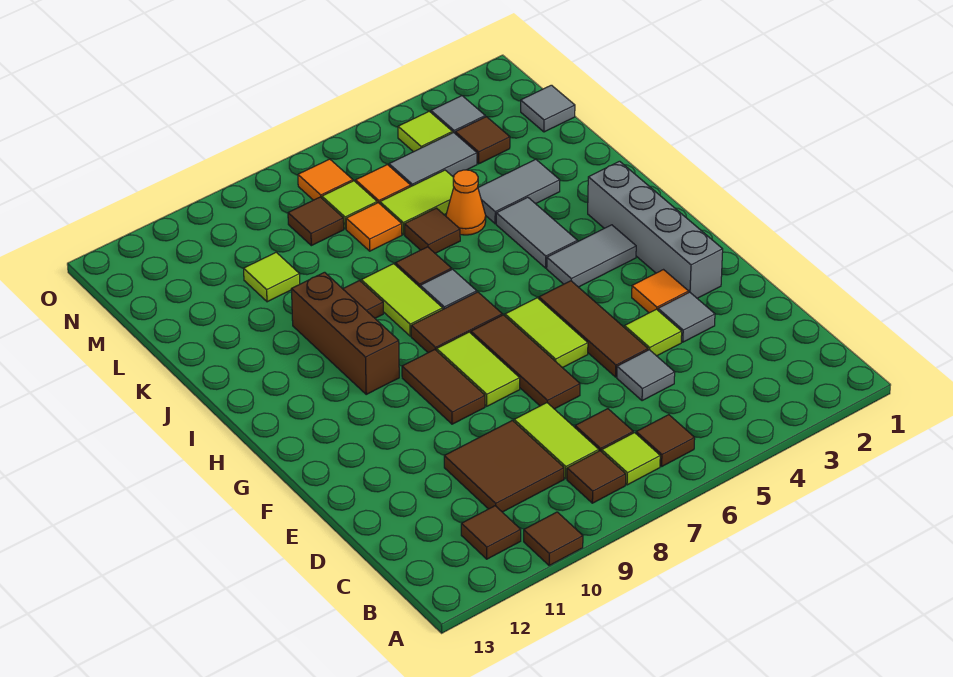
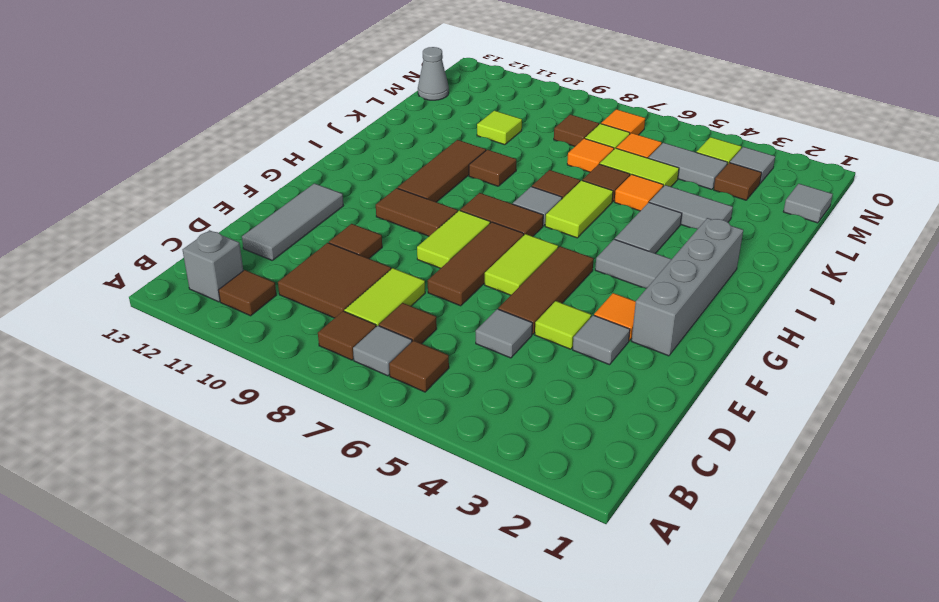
brown tile A10 level 1 -> brown tile E10 level 1
lime tile B7 level 1 -> grey tile B7 level 1
none -> grey brick B12 level 1
none -> grey tile D12:F12 level 1
brown tile F9:G9 level 1 -> brown tile G9:G10 level 1
brown brick H10:J10 level 1 -> brown tile H10:J10 level 1
lime tile I8:J8 level 1 -> lime tile I6:J6 level 1
orange cone K5 level 1 -> orange tile K5 level 1
none -> grey cone M13 level 1

